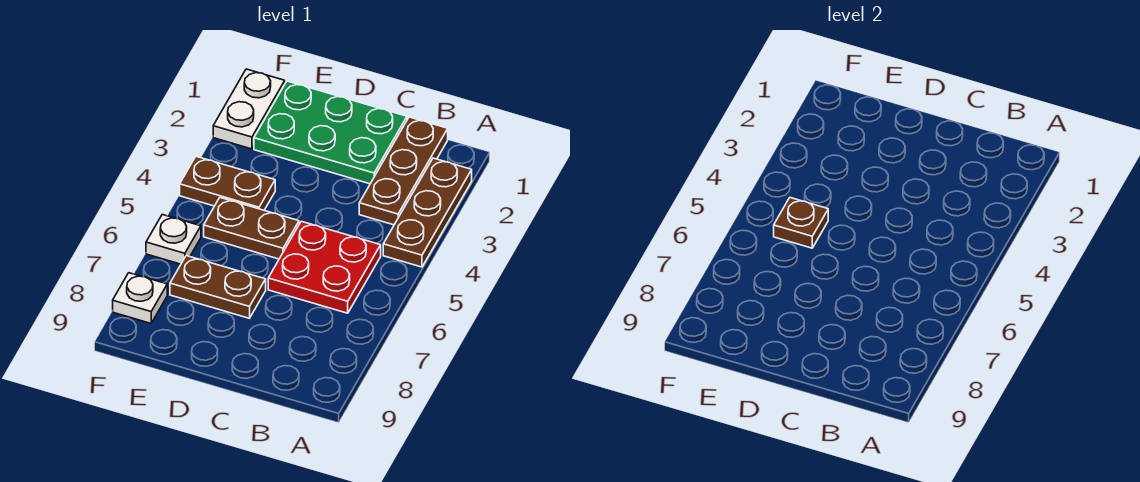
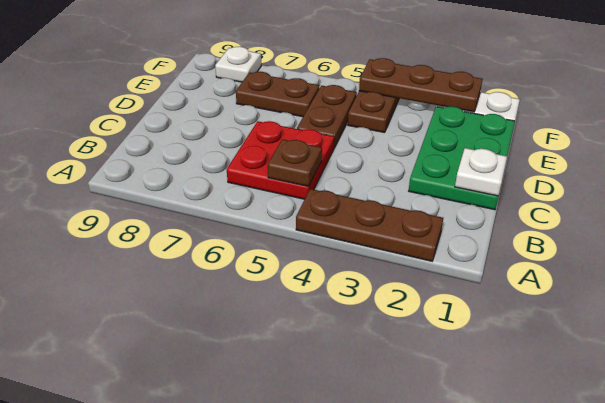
brown plate B1:B3 level 1 -> brown plate F2:F4 level 2
brown plate D7:E7 level 1 -> brown plate E6:E7 level 1
brown plate E5 level 2 -> brown plate B5 level 2
white plate F6 level 1 -> white plate C1 level 2

